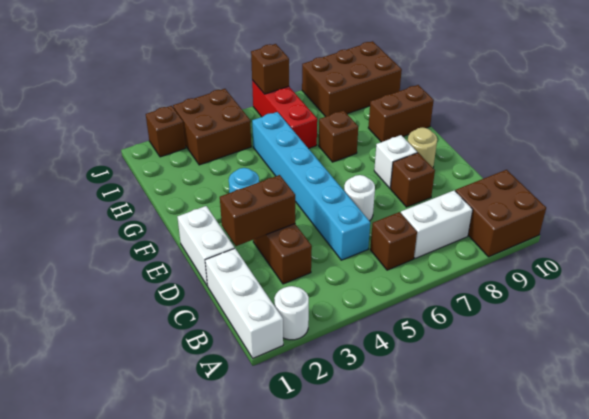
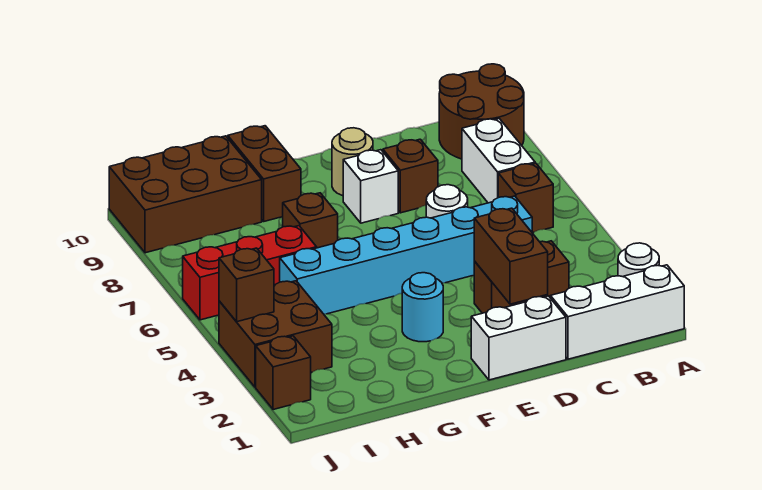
brown brick A9:B10 level 1 -> brown round brick A9:B10 level 1
brown brick I8:J10 level 1 -> brown brick H9:J10 level 1
brown brick J6 level 2 -> brown brick J4 level 2

